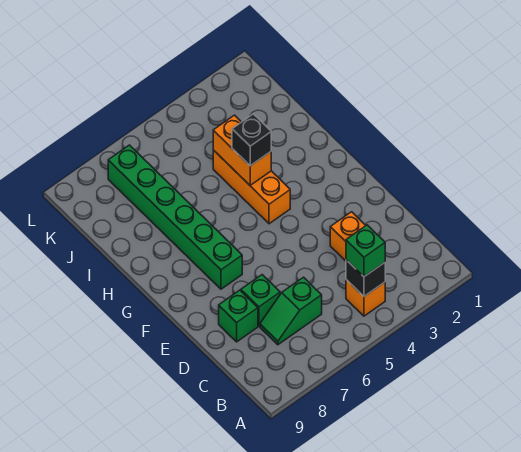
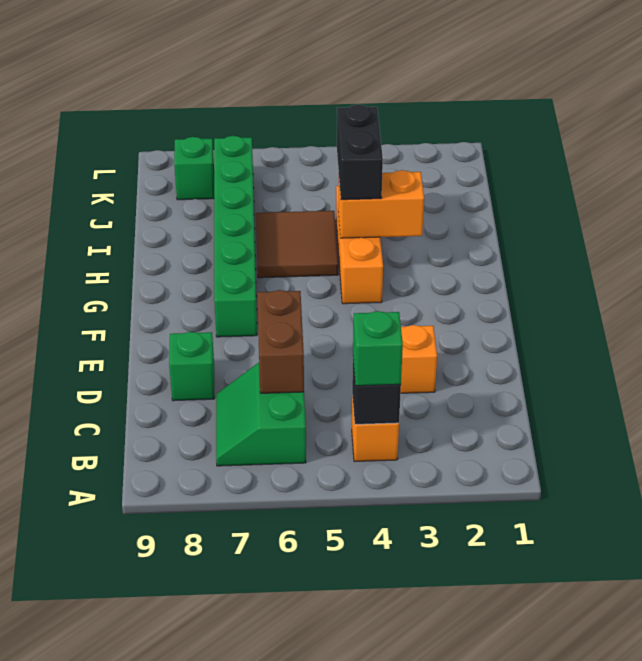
green slope C6:C7 level 1 top 6 -> green slope B6:C7 level 1 top 6
none -> brown brick C6:D6 level 2
green brick D7 level 1 -> green brick K8 level 1
orange brick H4:I4 level 2 -> orange brick H3:H4 level 2
black brick H4 level 3 -> black brick H4:I4 level 3
none -> brown tile H5:I6 level 1

